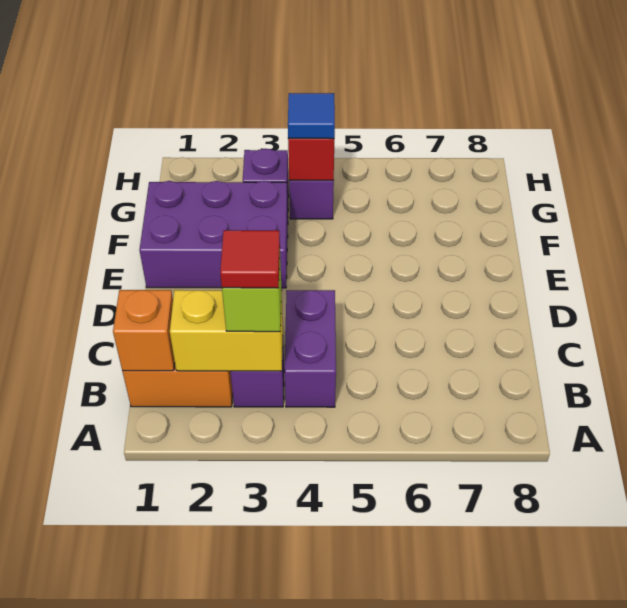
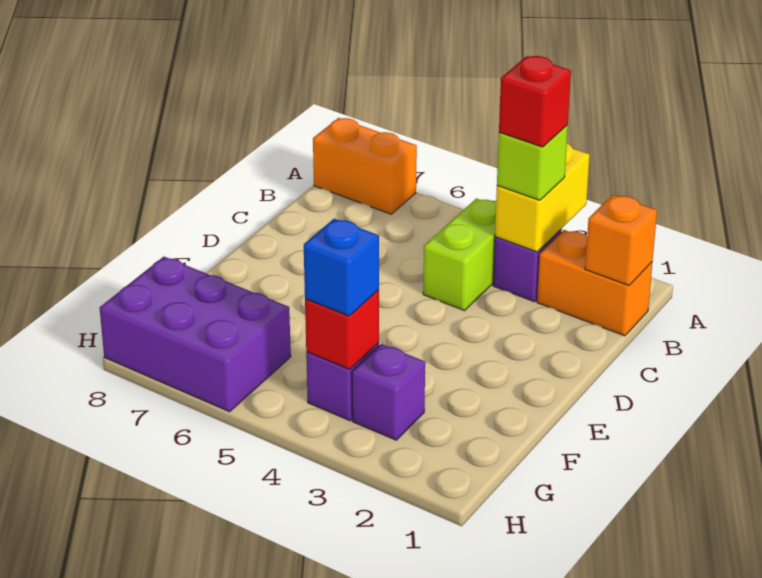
none -> orange brick A7:A8 level 1
yellow brick B2:B3 level 2 -> yellow brick A3:B3 level 2
red tile B3 level 4 -> red brick B3 level 4
purple brick B4:C4 level 1 -> lime brick B4:C4 level 1
purple brick E1:F3 level 1 -> purple brick G6:H8 level 1
blue tile G4 level 3 -> blue brick G4 level 3

